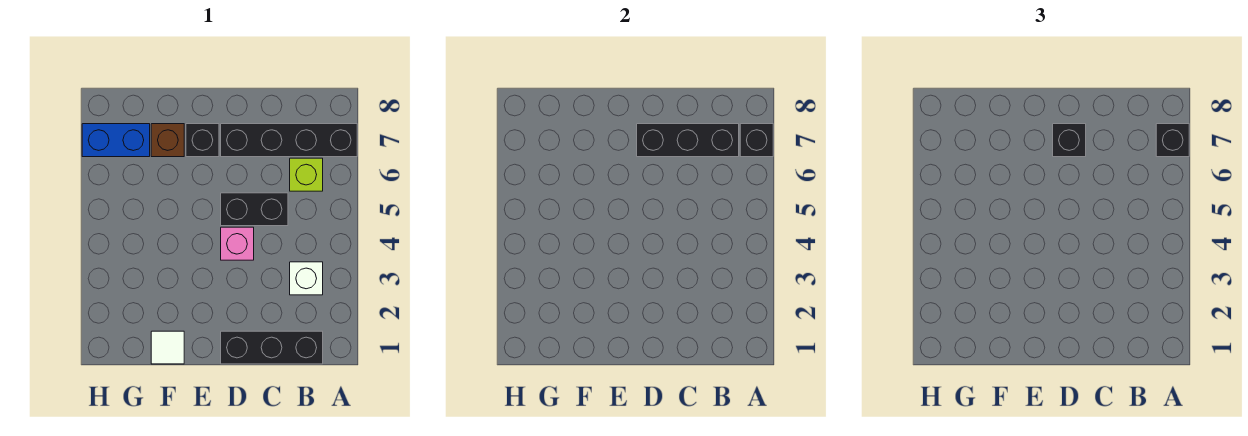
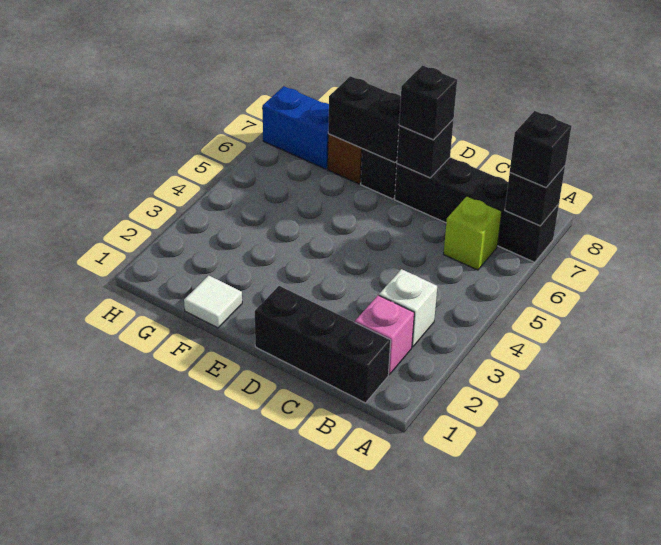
black brick B7:D7 level 2 -> black brick D7 level 2
black brick C5:D5 level 1 -> black brick E7:F7 level 2
pink brick D4 level 1 -> pink brick B2 level 1

